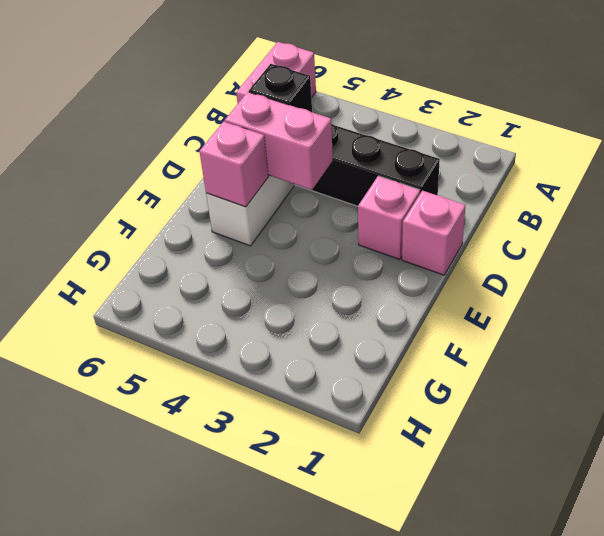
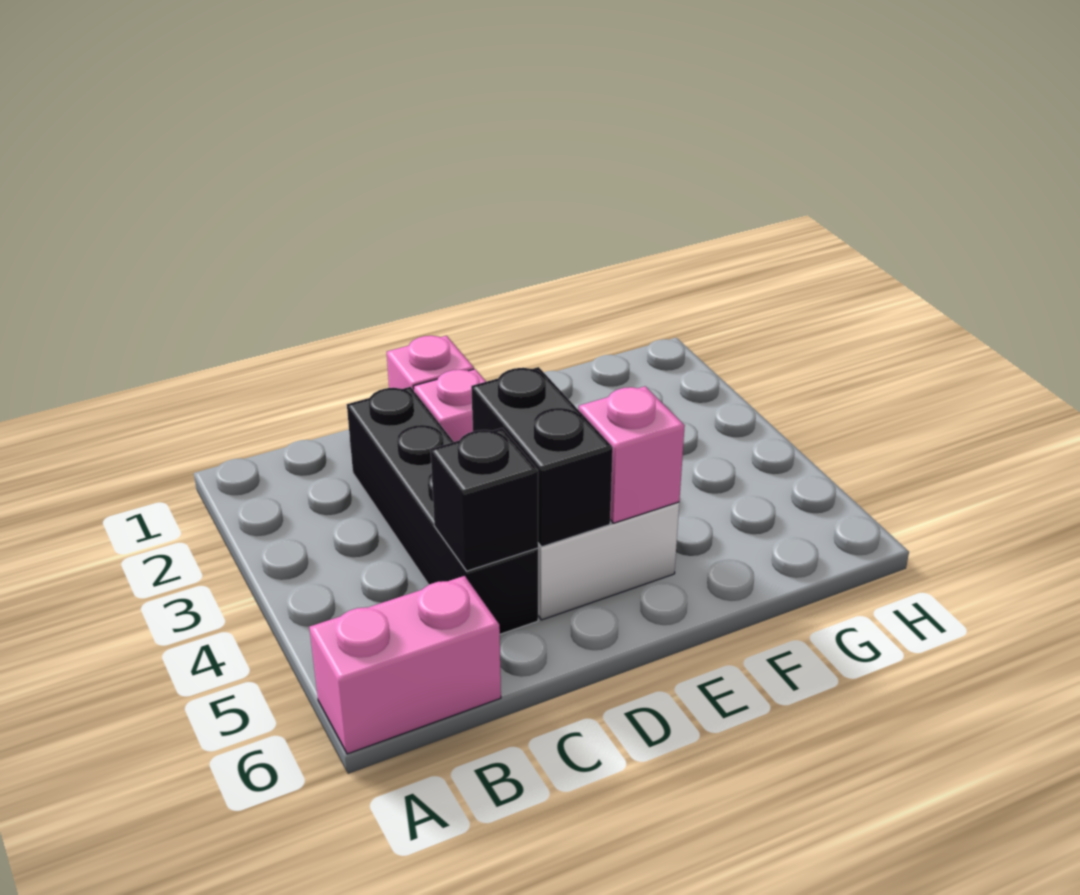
pink brick D4:D5 level 2 -> black brick D4:D5 level 2

